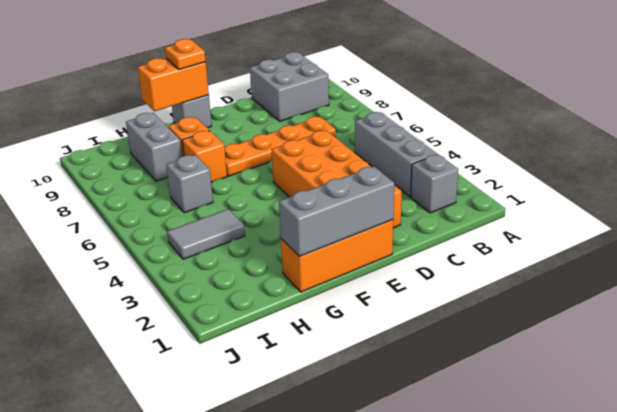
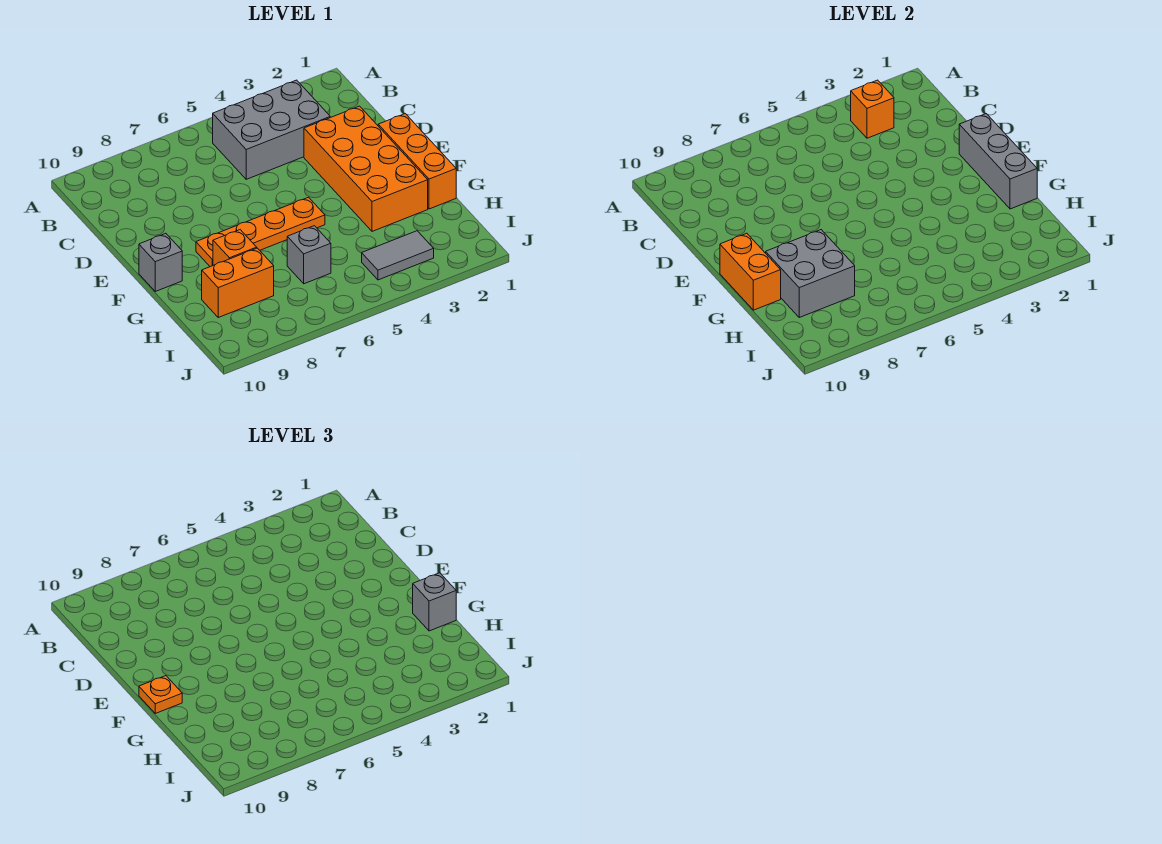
grey brick B2 level 1 -> grey brick G1 level 3
grey brick B3:B5 level 1 -> grey brick B3:C5 level 1
grey brick B9:C10 level 1 -> grey brick G8:H9 level 2
orange plate C7:F7 level 1 -> orange plate F5:F8 level 1
orange brick D2:E5 level 1 -> orange brick D2:G3 level 1
orange brick G7 level 1 -> orange brick B3 level 2
grey tile H4:I4 level 1 -> grey tile I3:I4 level 1
grey brick H8:H9 level 1 -> orange brick H8:H9 level 1

